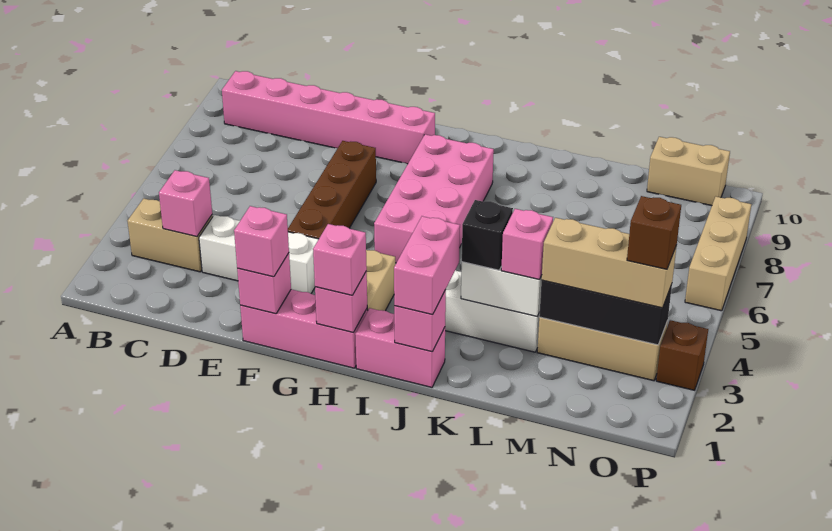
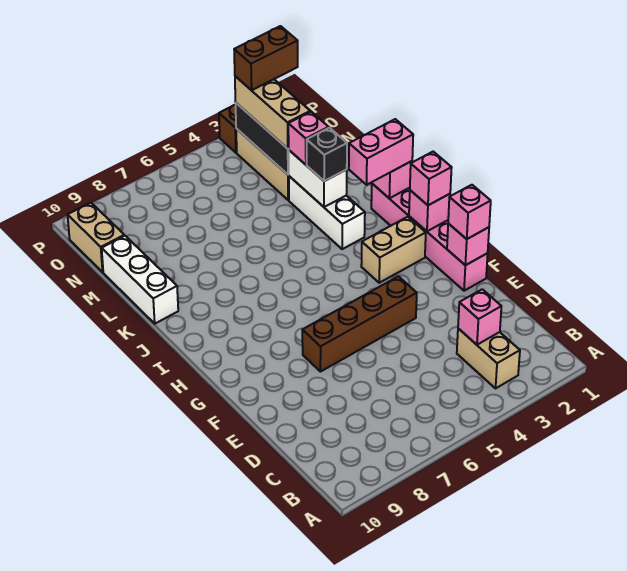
pink brick B9:G9 level 1 -> none
white brick D3:F3 level 1 -> white brick K10:M10 level 1
pink brick H5:I8 level 1 -> none
brown brick O3 level 4 -> brown brick O2:O3 level 4
tan brick P6:P8 level 1 -> none

